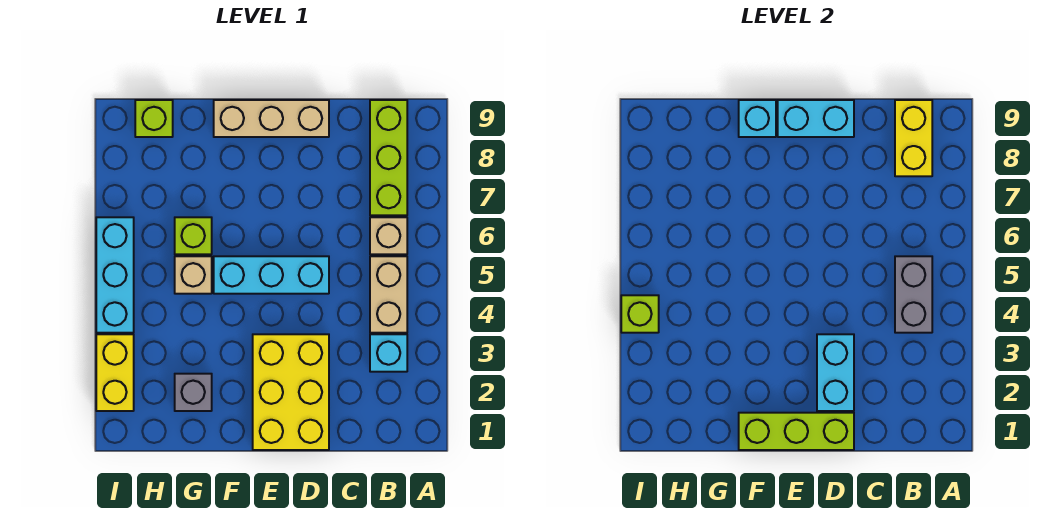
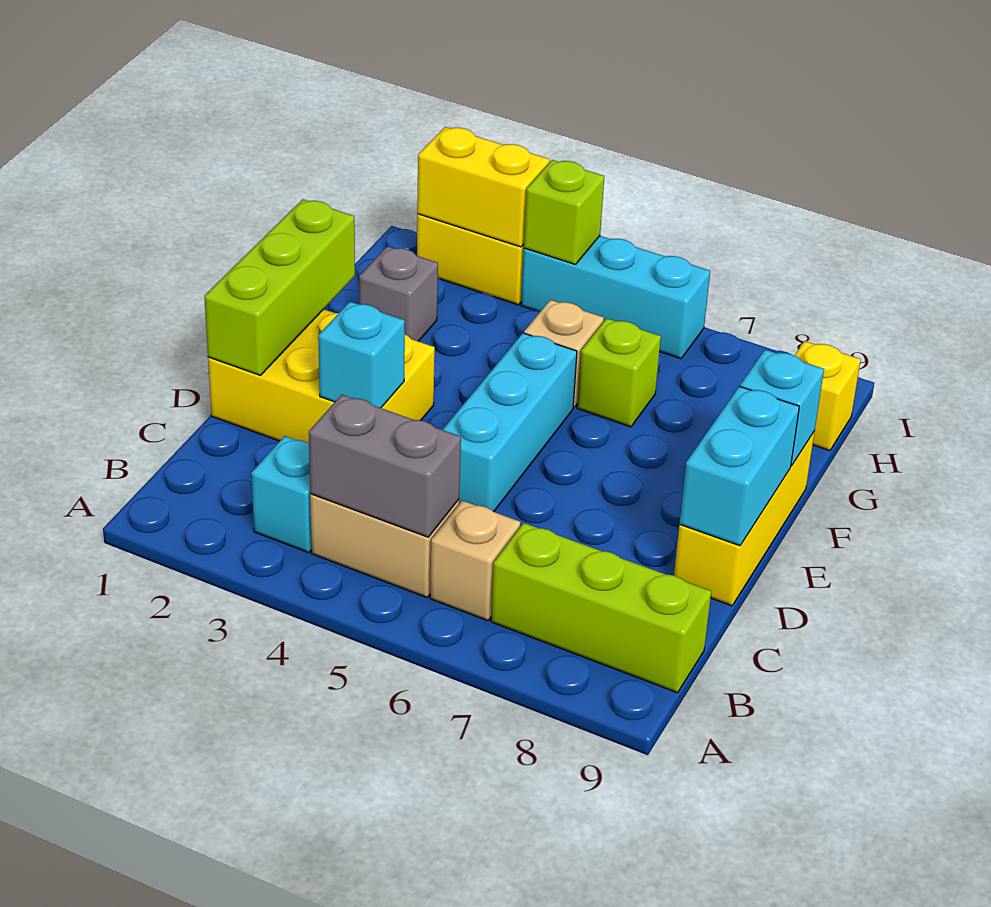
yellow brick B8:B9 level 2 -> yellow brick I2:I3 level 2
cyan brick D2:D3 level 2 -> cyan brick D3 level 2
tan brick D9:F9 level 1 -> yellow brick D9:F9 level 1
lime brick H9 level 1 -> yellow brick H9 level 1

